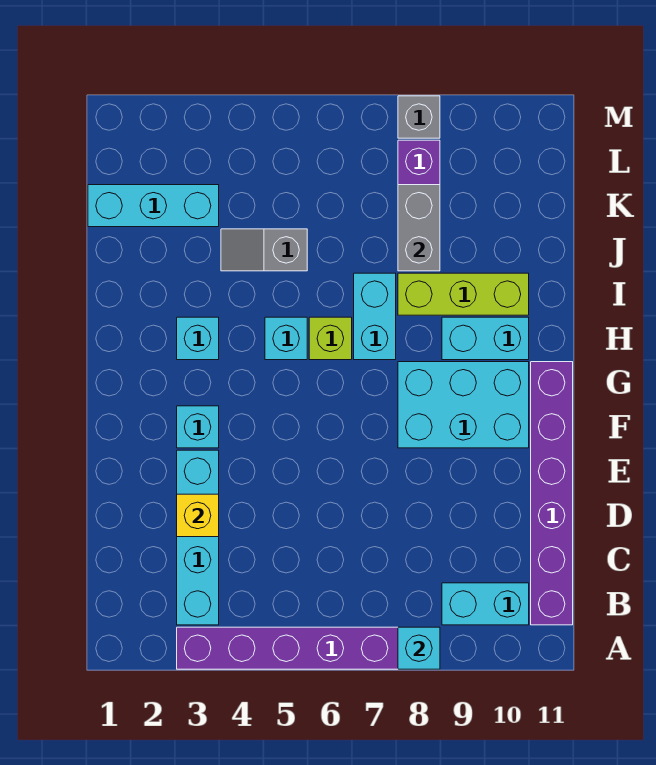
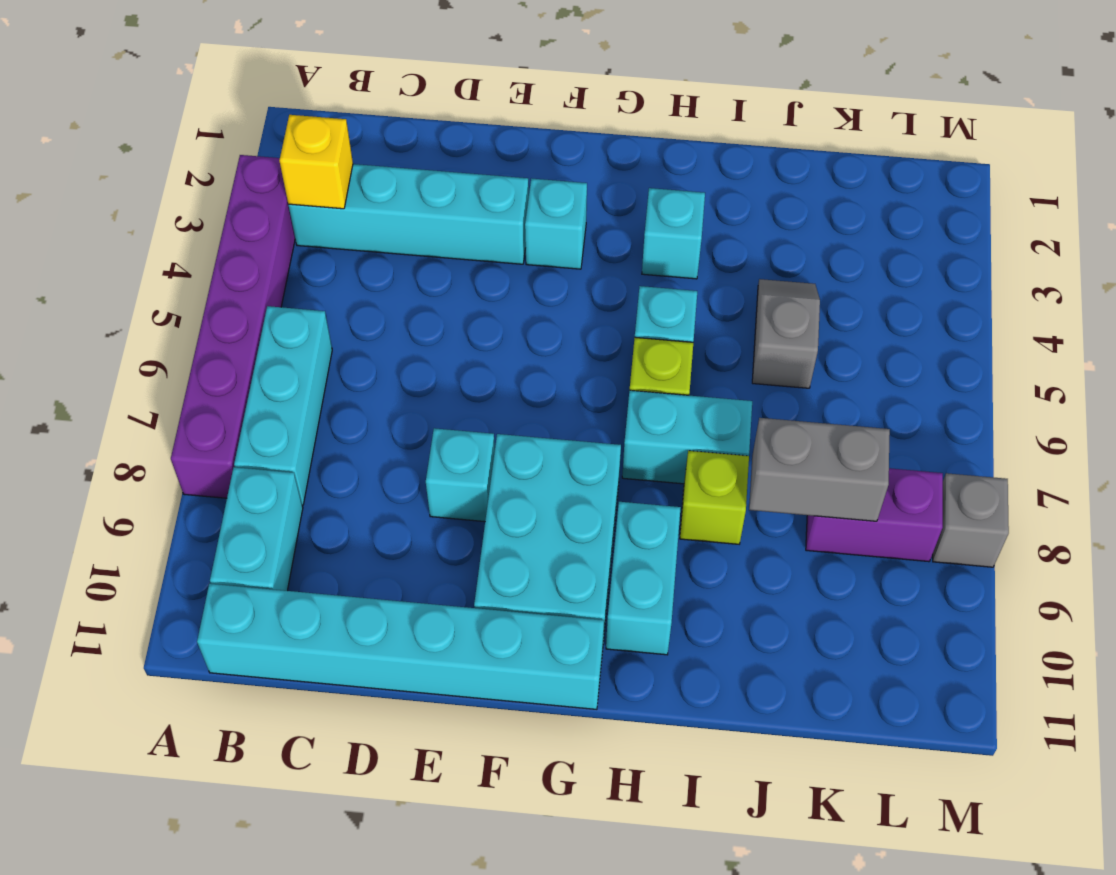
cyan brick A8 level 2 -> cyan brick E8 level 1
purple brick B11:G11 level 1 -> cyan brick B11:G11 level 1
yellow brick D3 level 2 -> yellow brick B3 level 2
lime brick I8:I10 level 1 -> lime brick I8 level 1
cyan brick K1:K3 level 1 -> cyan brick B6:B8 level 1

